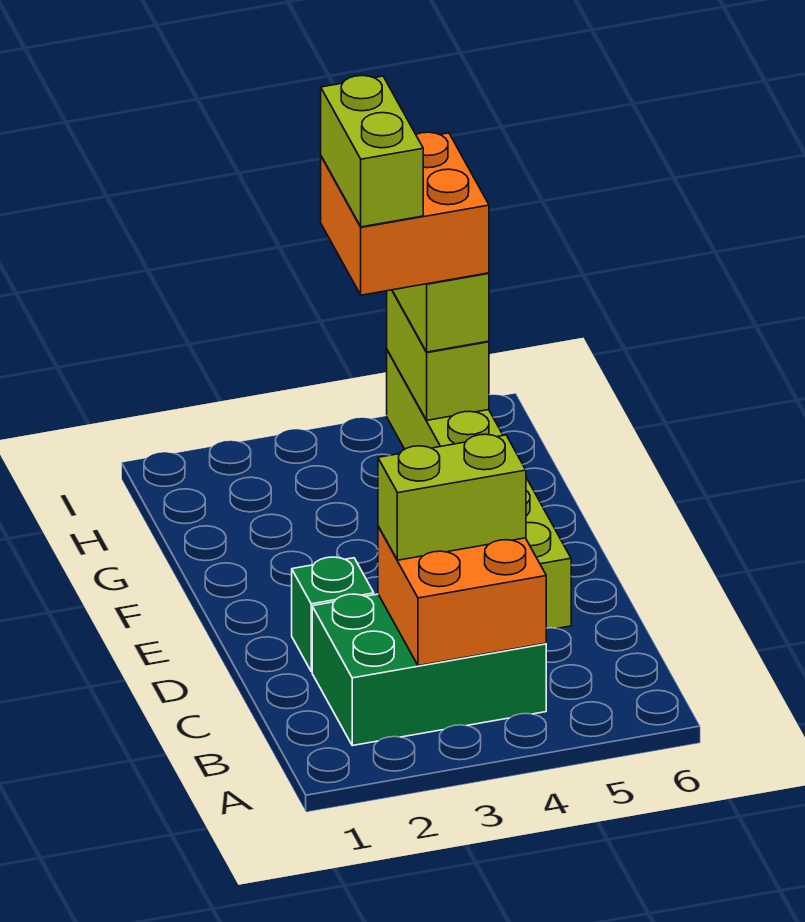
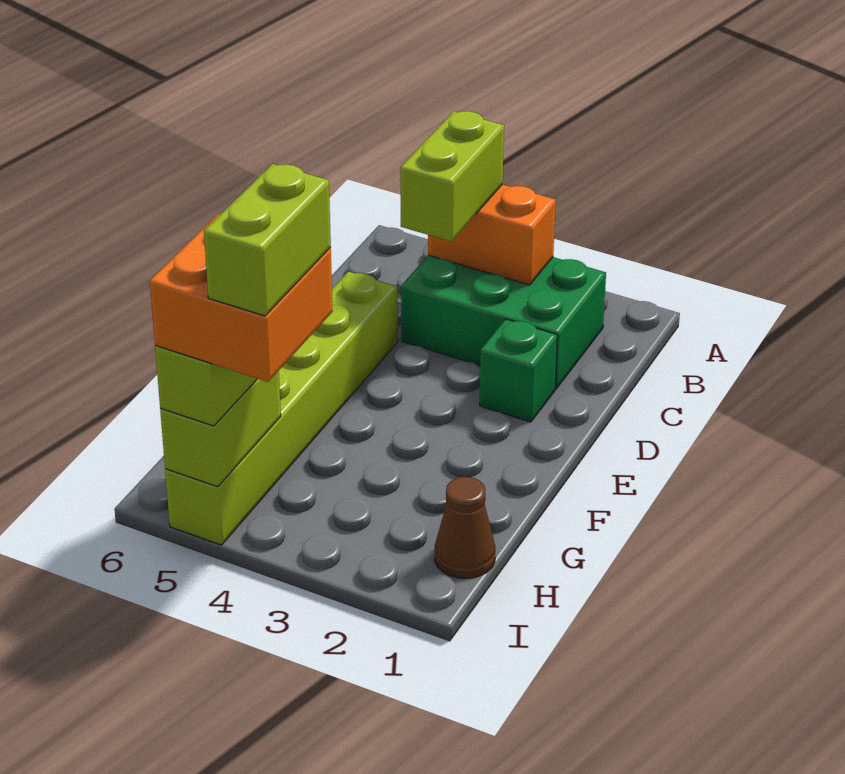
orange brick B3:C4 level 2 -> orange brick B3:B4 level 2
lime brick C3:C4 level 3 -> lime brick B4:C4 level 3
none -> brown cone H1 level 1

